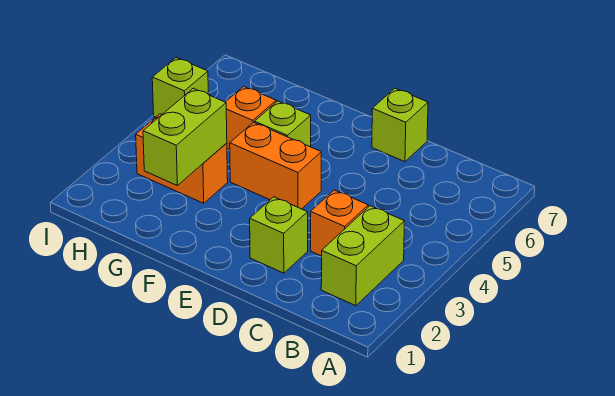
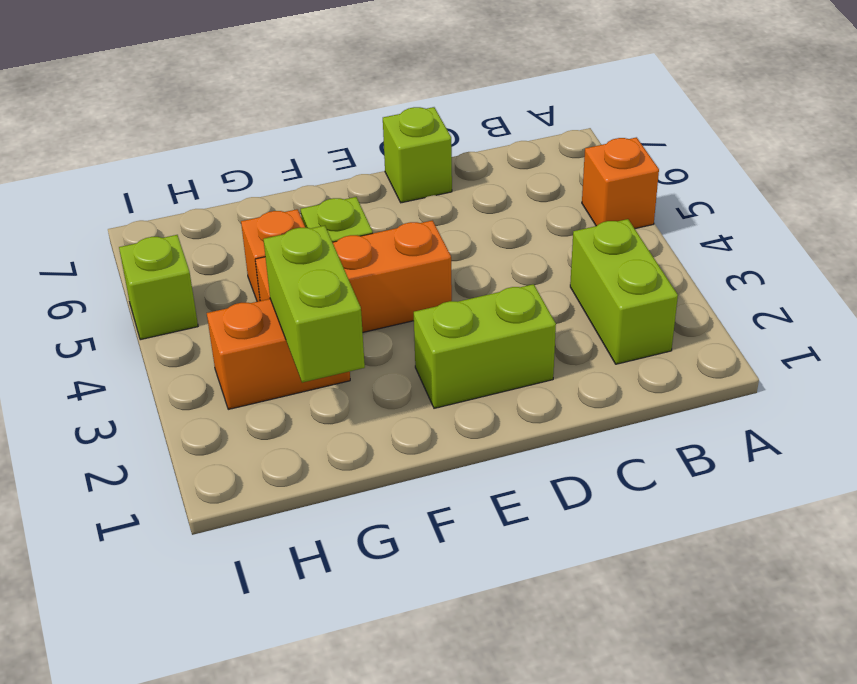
orange brick C3 level 1 -> orange brick A5 level 1
lime brick D2 level 1 -> lime brick D2:E2 level 1
orange brick E4:F4 level 1 -> orange brick E4:G4 level 1

